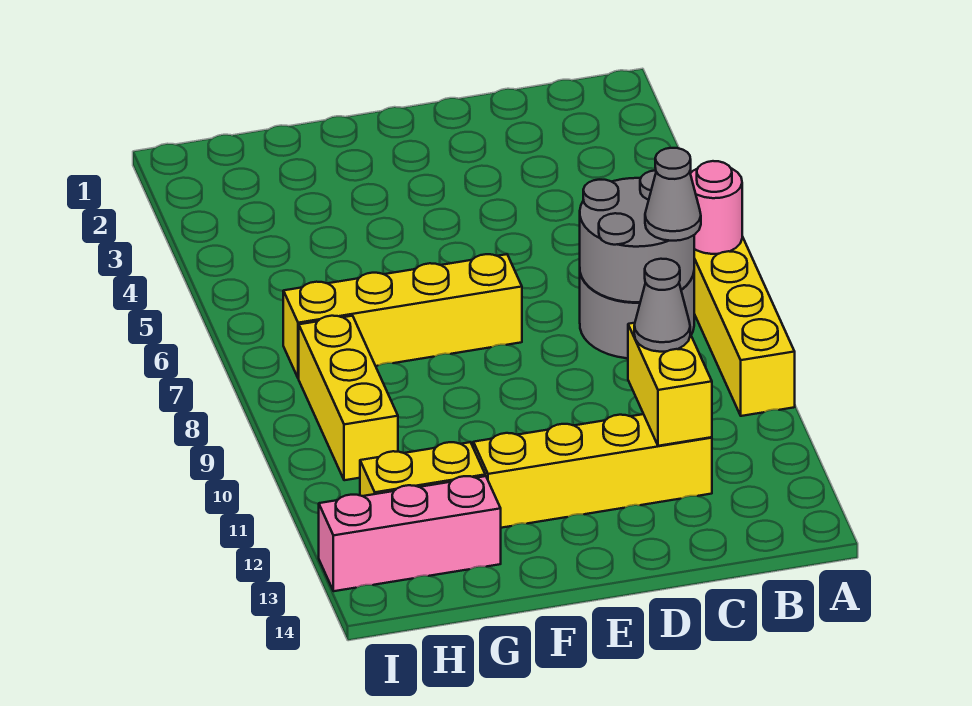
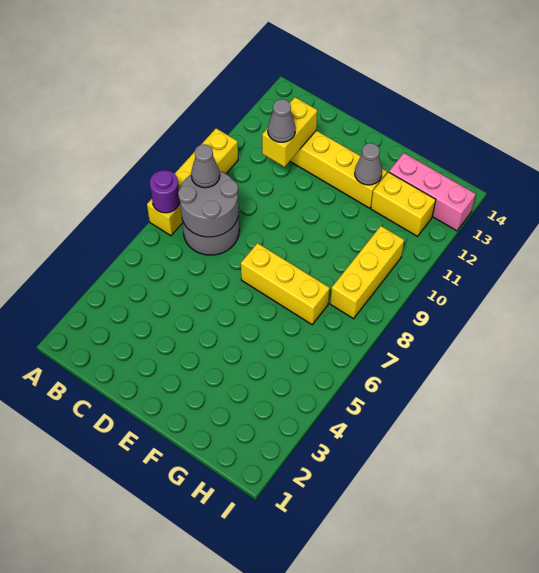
pink round brick A7 level 2 -> purple round brick A7 level 2
yellow brick E7:H7 level 1 -> yellow brick E7:G7 level 1
none -> grey cone F12 level 2

